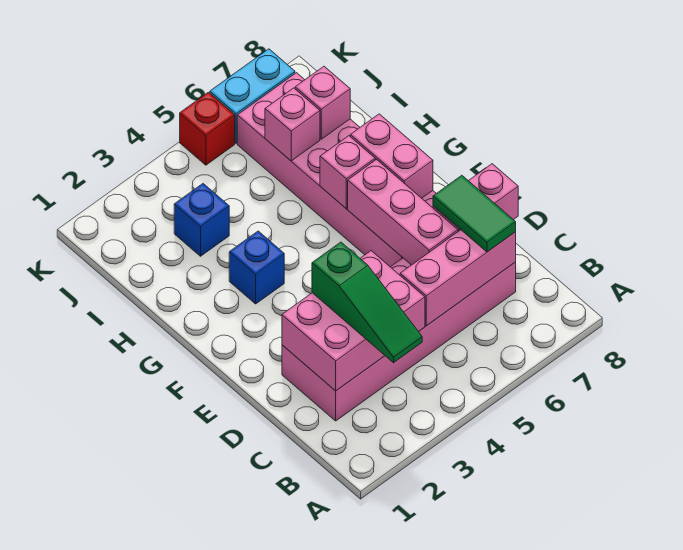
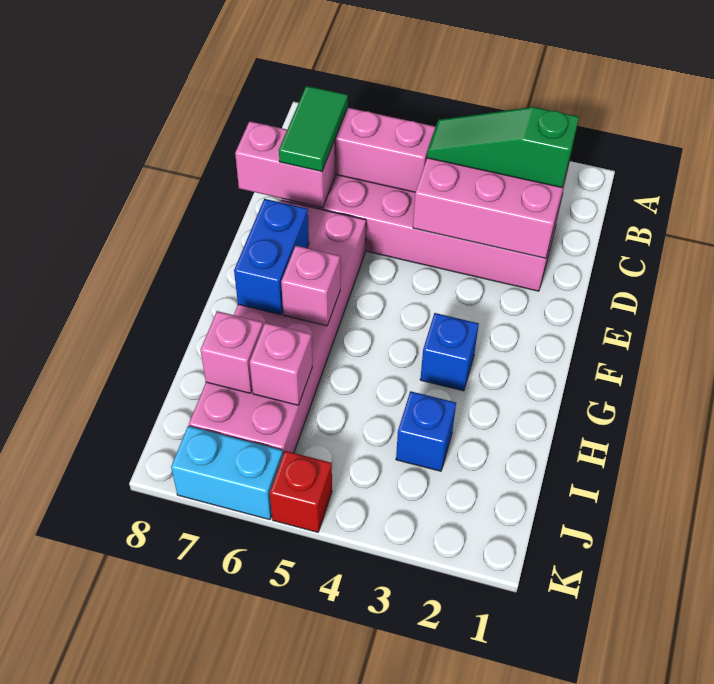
green slope B3:D3 level 3 top D -> green slope C2:C4 level 3 top 2
pink brick D6:F6 level 2 -> none
pink brick F7:G7 level 2 -> blue brick F7:G7 level 2

